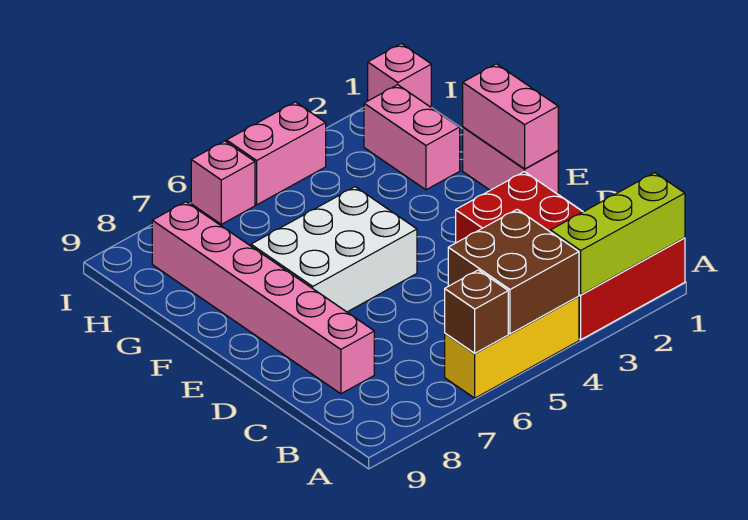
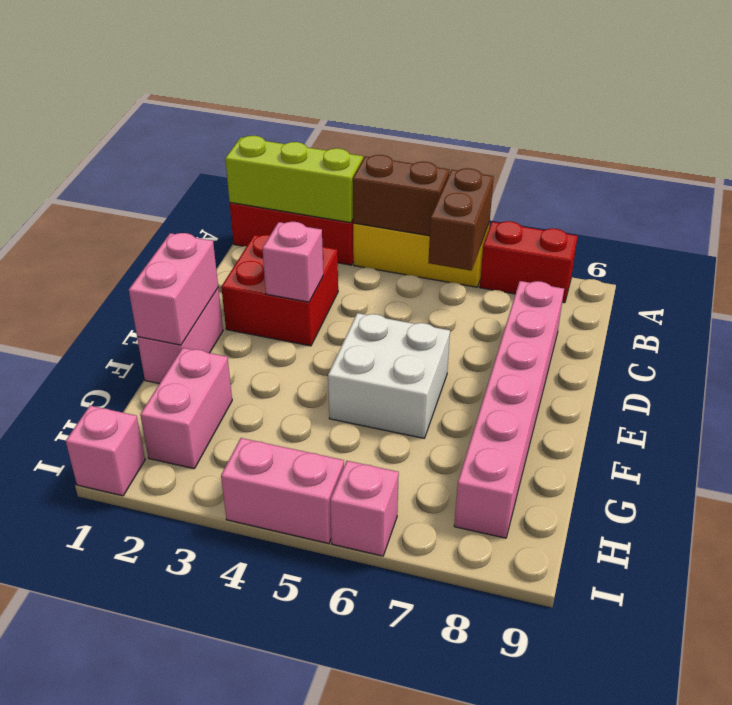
brown brick A4:B5 level 2 -> brown brick A4:A5 level 2
brown brick A6 level 2 -> brown brick A6:B6 level 2
none -> red brick A7:A8 level 1
none -> pink brick D3 level 2
white brick E5:F7 level 1 -> white brick E5:F6 level 1

